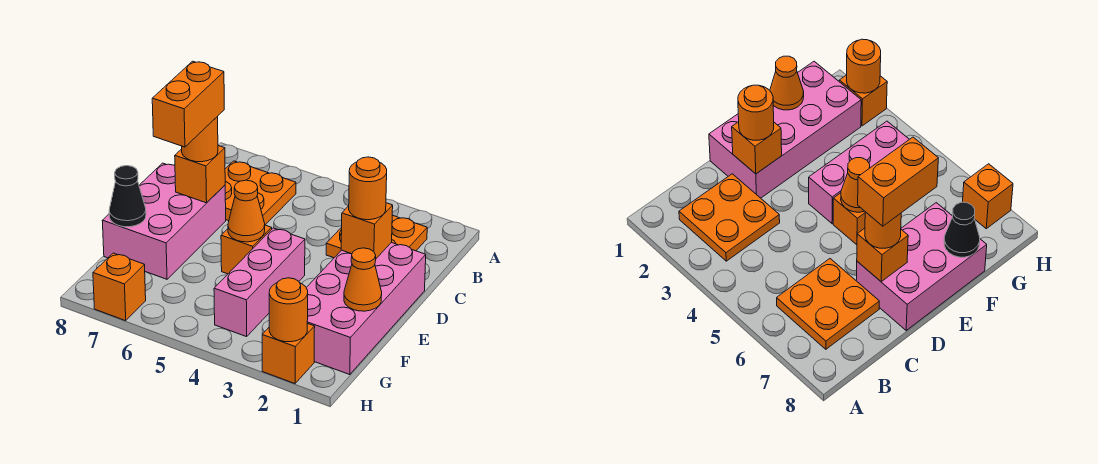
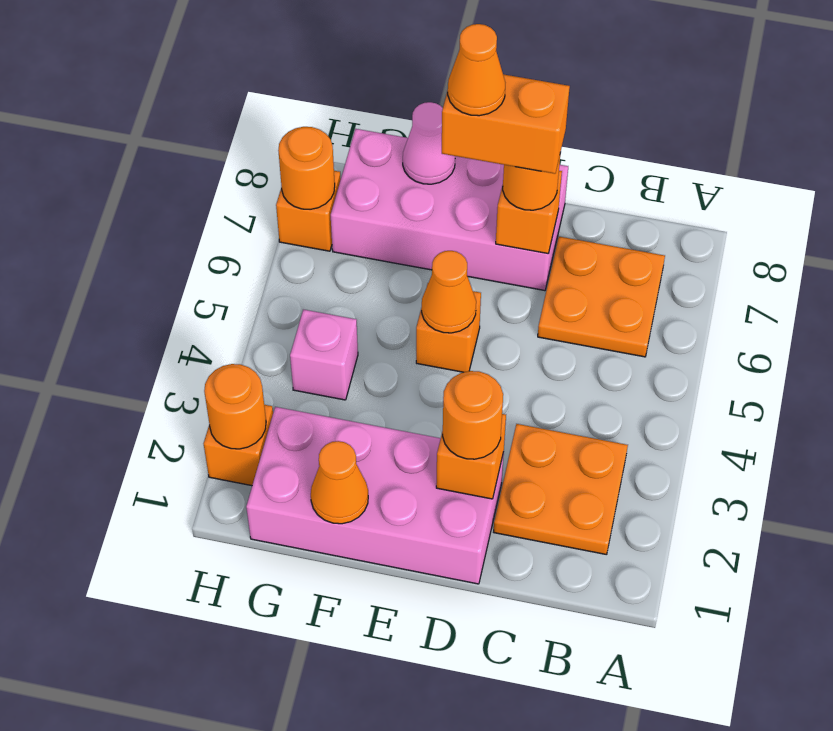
pink brick D7:F8 level 1 -> pink brick D7:G8 level 1
pink brick E4:G4 level 1 -> pink brick G4 level 1
none -> orange cone E7 level 5
black cone F8 level 2 -> pink cone F8 level 2
none -> orange round brick H7 level 2

